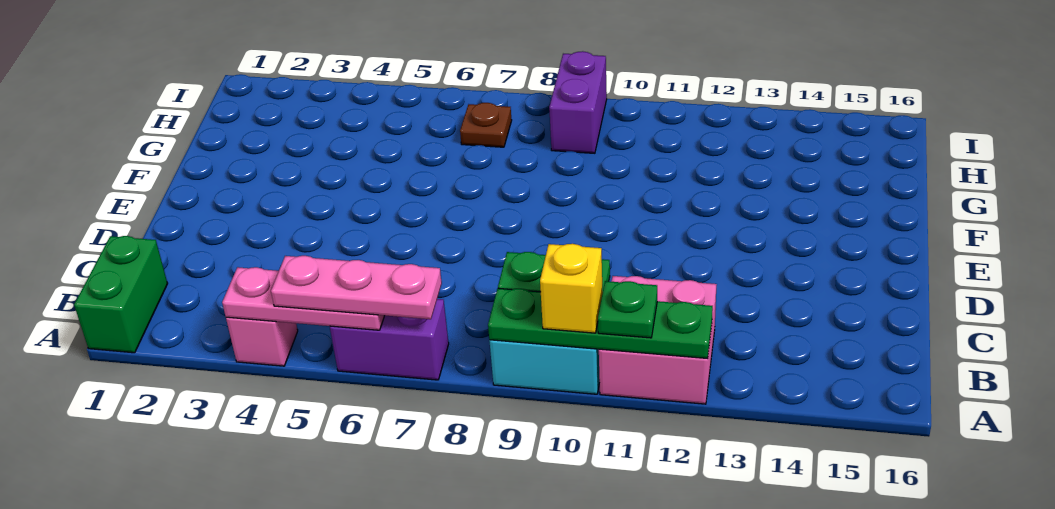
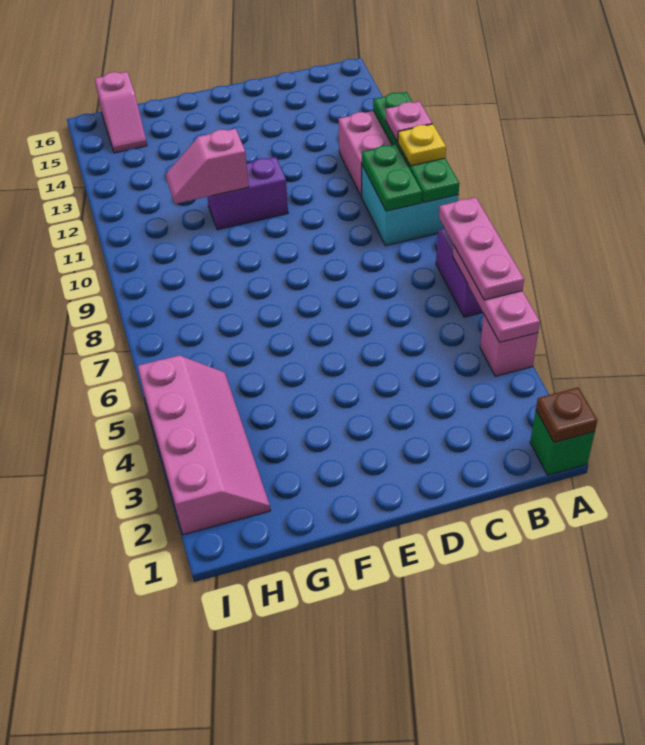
green brick A1:B1 level 1 -> green brick A1 level 1
yellow brick A10 level 3 -> yellow plate A10 level 3
green plate A11 level 3 -> pink plate A11 level 3
none -> pink slope F11:G11 level 2 top F
none -> pink slope H2:I5 level 1 top I
brown plate H7 level 1 -> brown plate A1 level 2
purple brick H9:I9 level 1 -> purple brick E11:F11 level 1
none -> pink slope H15:H16 level 1 top 16

